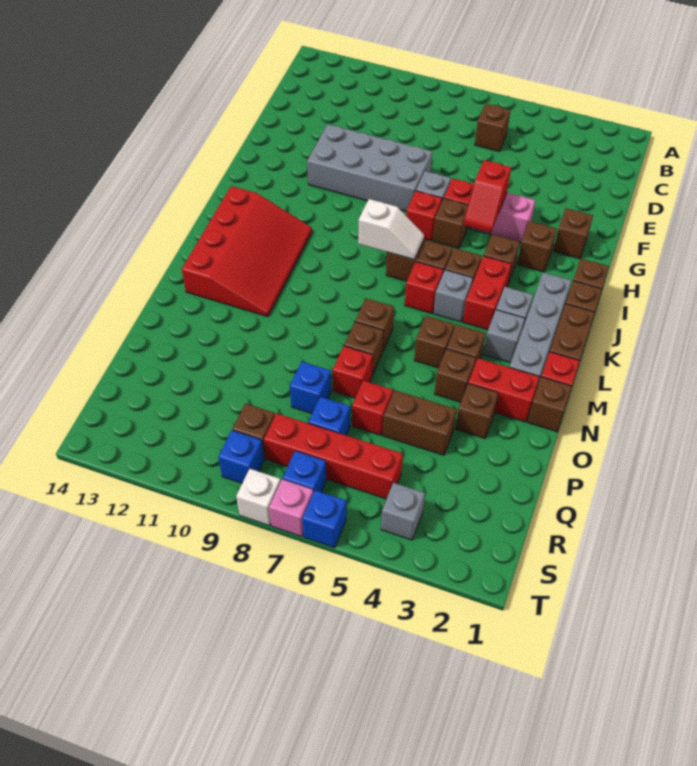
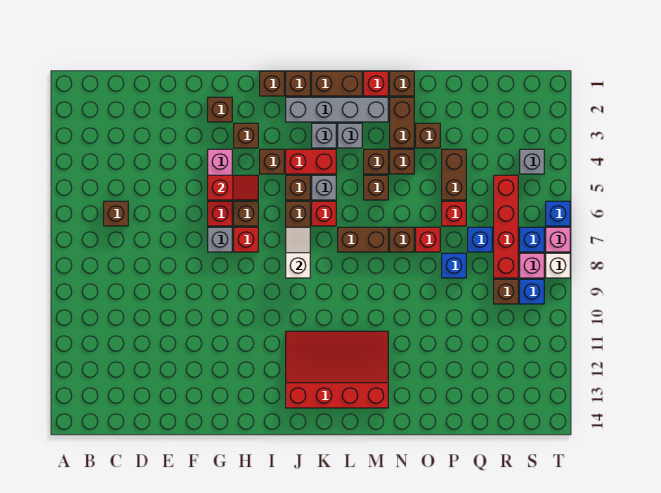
grey brick F8:G11 level 1 -> none
brown brick M7 level 1 -> brown brick L7:M7 level 1
red brick N2:N3 level 1 -> brown brick N2:N3 level 1
none -> pink brick S8 level 1

